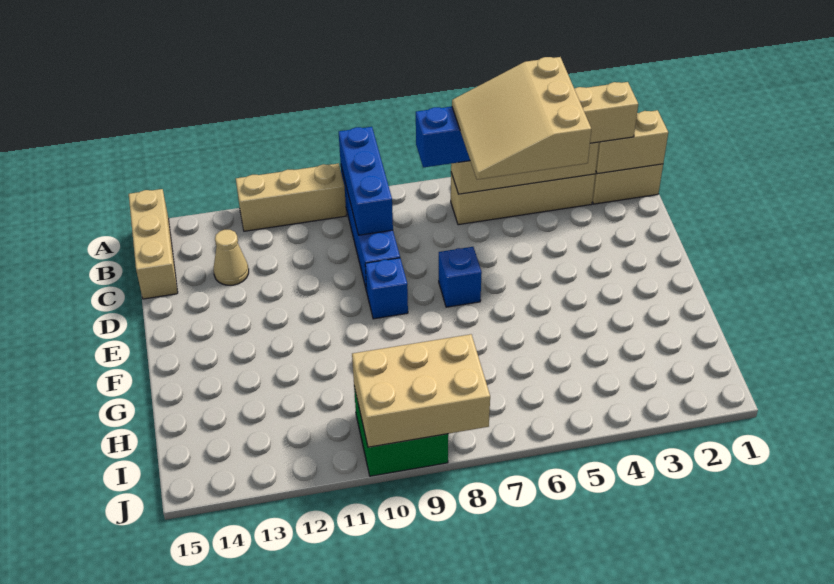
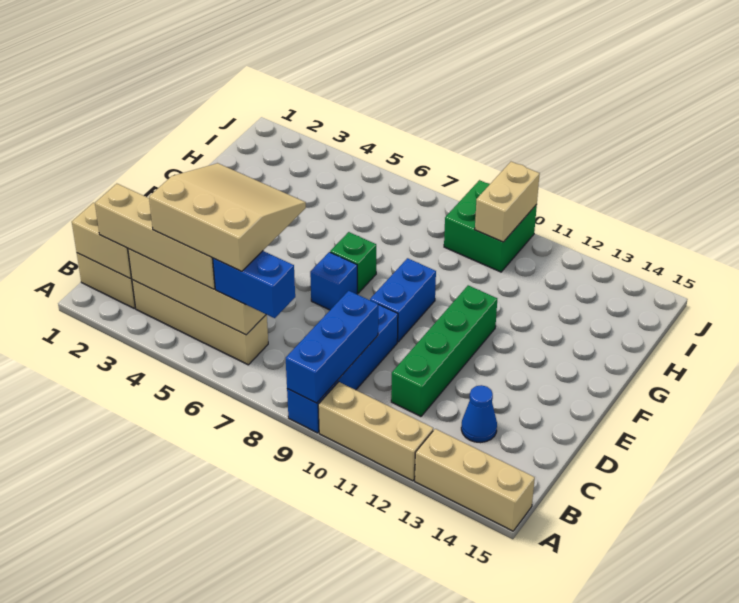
tan brick A15:C15 level 1 -> tan brick A13:A15 level 1
tan slope B4:D6 level 4 top 4 -> tan slope B4:D6 level 4 top B
none -> green brick C11:F11 level 1
tan cone C13 level 1 -> blue cone C13 level 1
blue brick E9 level 1 -> blue brick E9:F9 level 1
none -> green brick F7 level 1
tan brick I8:J10 level 2 -> tan brick I10:J10 level 2

